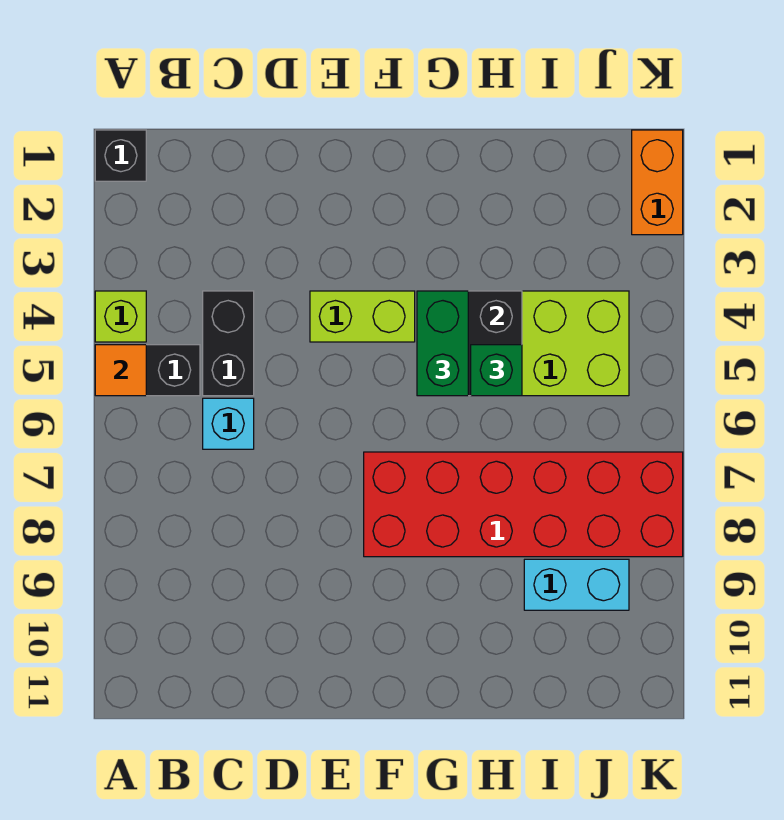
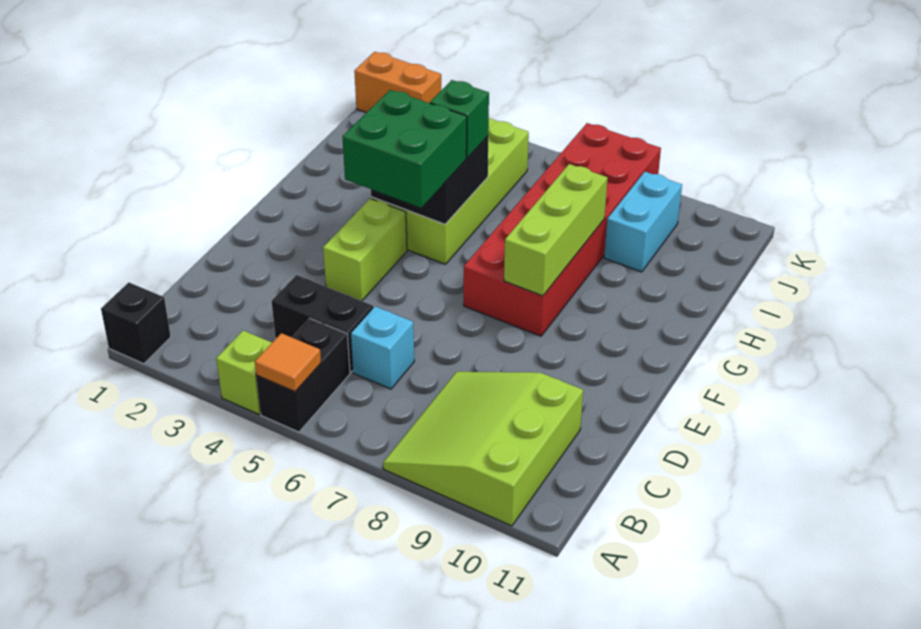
none -> lime slope A8:C10 level 1 top 10
none -> lime brick F8:H8 level 2
green brick G4:G5 level 3 -> green brick F4:G5 level 3

